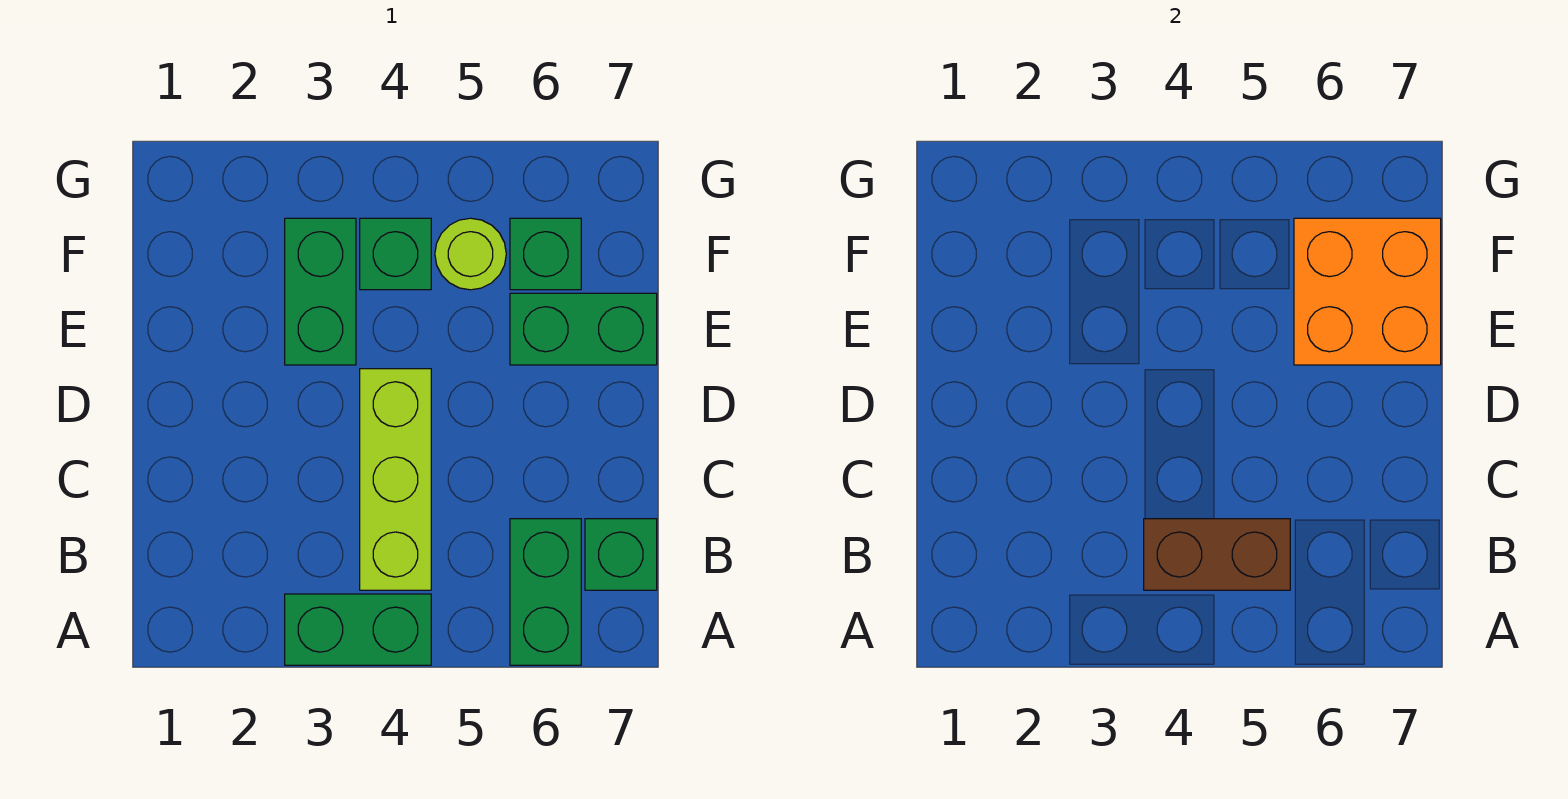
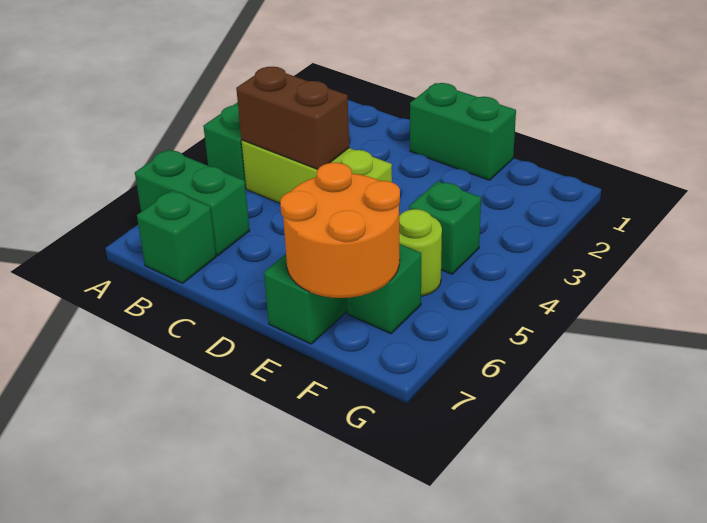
brown brick B4:B5 level 2 -> brown brick B4:C4 level 2
green brick E3:F3 level 1 -> green brick D1:E1 level 1
orange brick E6:F7 level 2 -> orange round brick E6:F7 level 2

